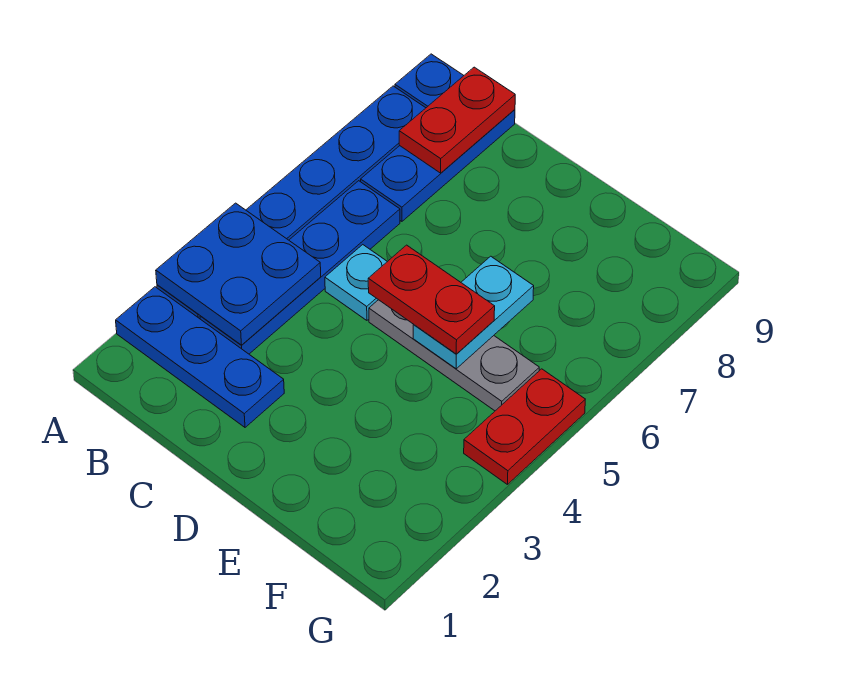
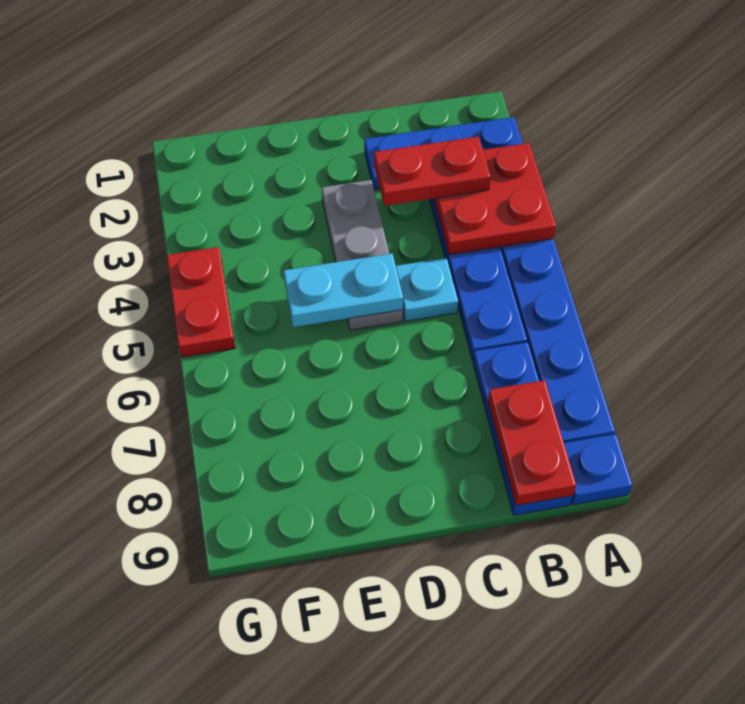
blue plate A3:B4 level 2 -> red plate A3:B4 level 2
grey plate D5:F5 level 1 -> grey plate D3:D5 level 1
red plate D5:E5 level 3 -> red plate B3:C3 level 3
cyan plate E5:E6 level 2 -> cyan plate D5:E5 level 2

